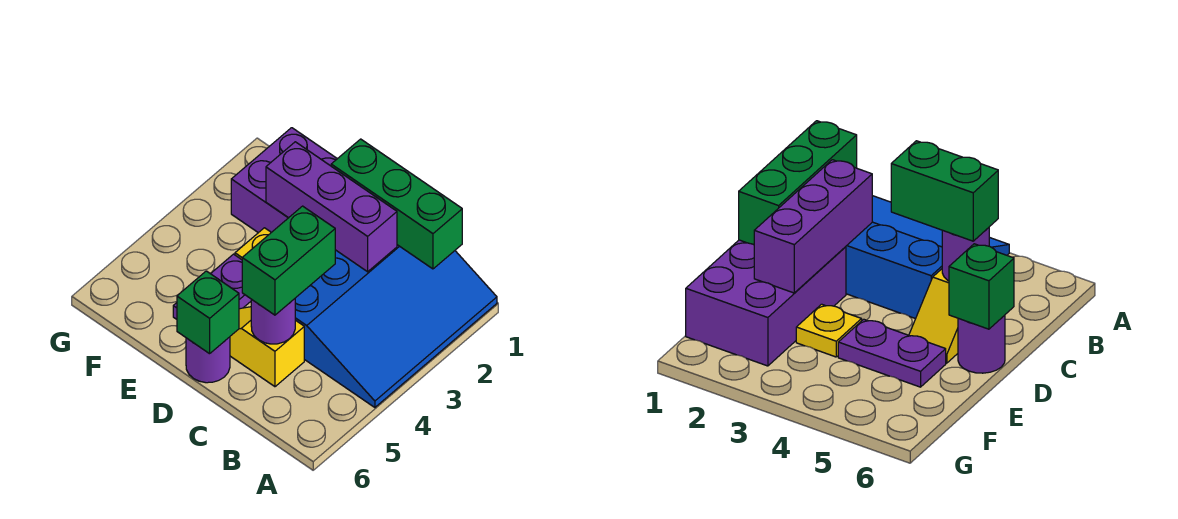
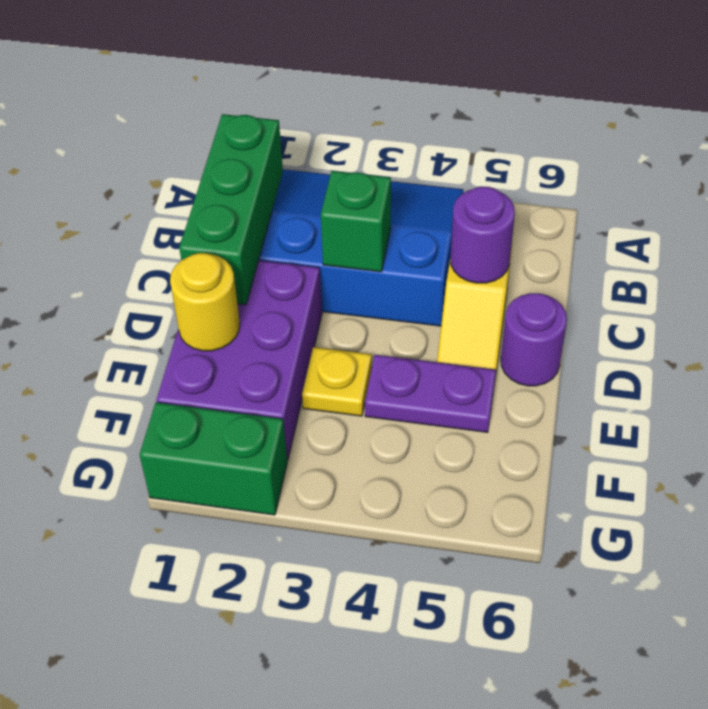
purple brick C2:E2 level 2 -> none
green brick C4:C5 level 3 -> green brick G1:G2 level 1
green brick D6 level 2 -> green brick C3 level 2
none -> yellow round brick E1 level 2

